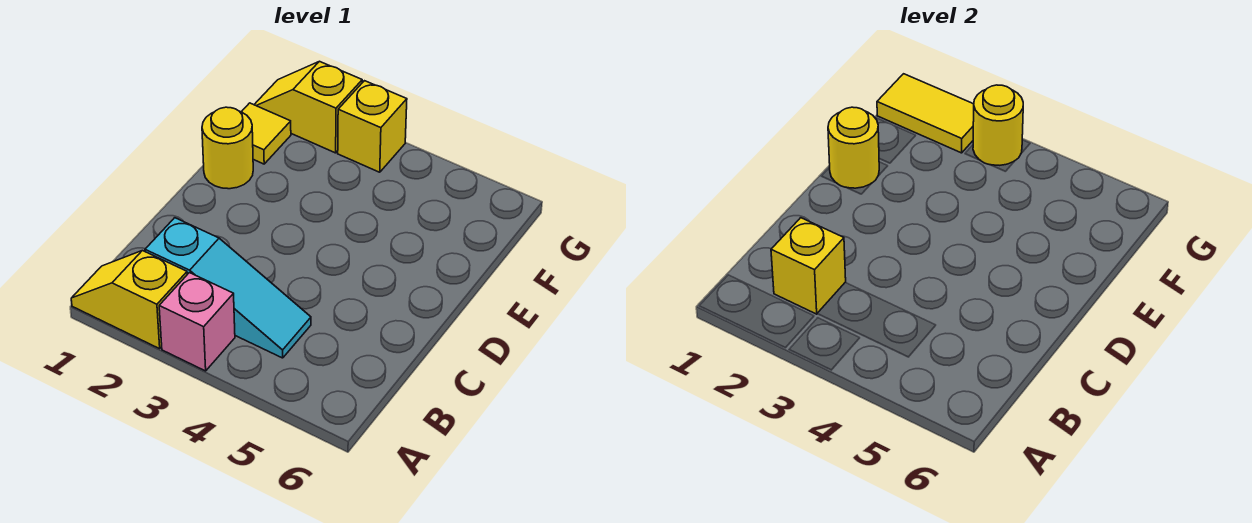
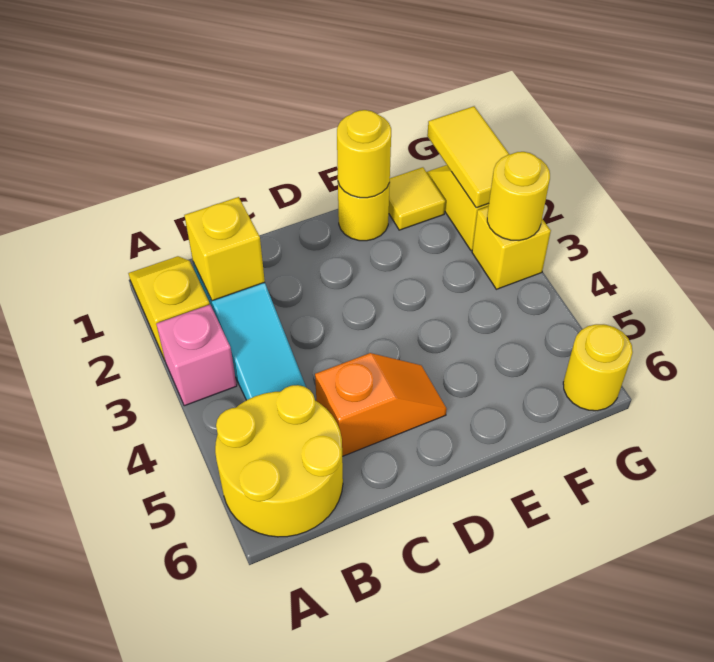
none -> yellow round brick A5:B6 level 1
none -> orange slope C5:D5 level 1 top C
none -> yellow round brick G6 level 1

